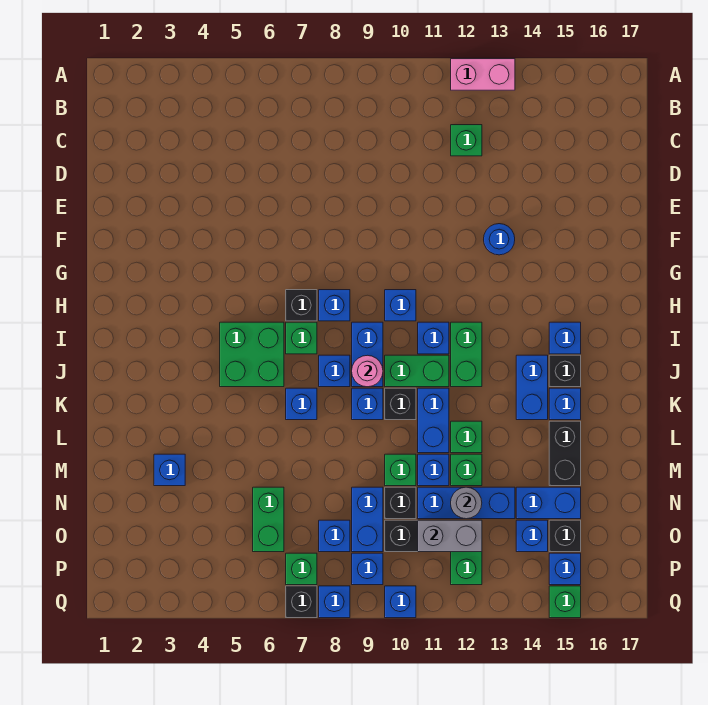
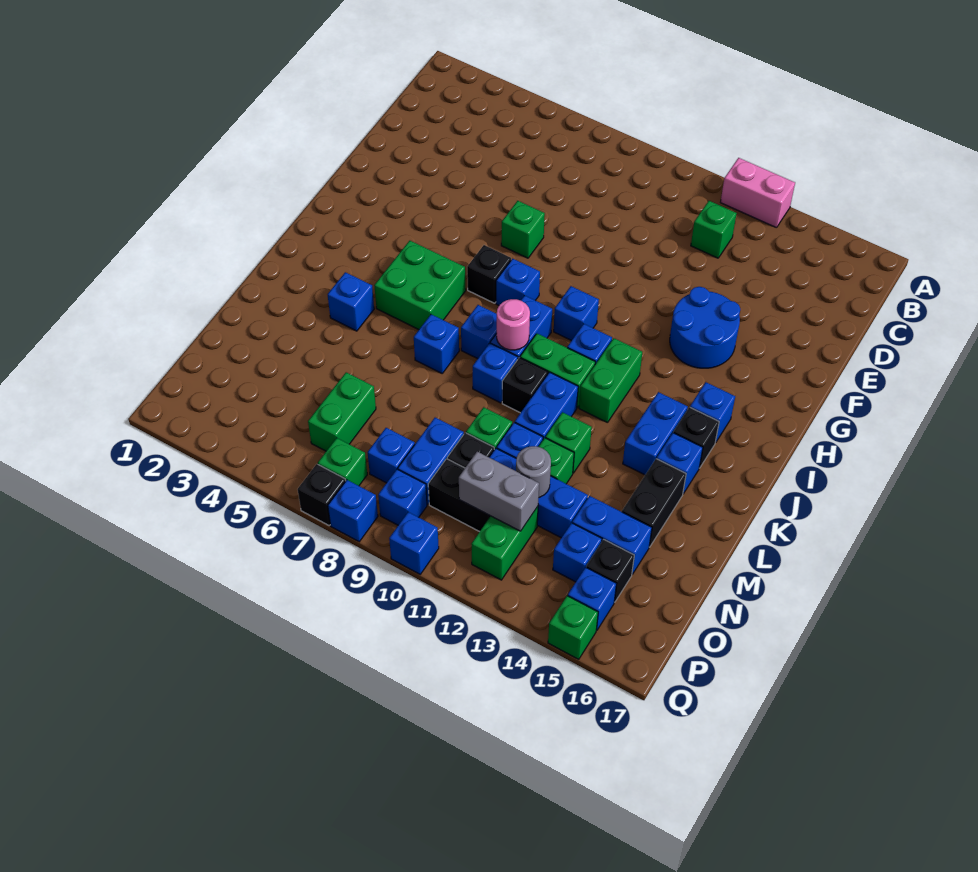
blue round brick F13 level 1 -> blue round brick F13:G14 level 1
green brick I7 level 1 -> green brick F7 level 1
blue brick M3 level 1 -> blue brick K4 level 1

